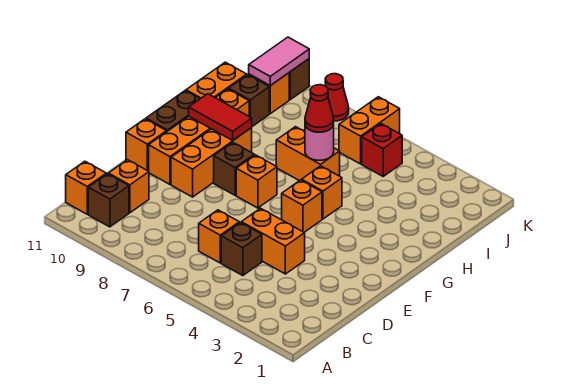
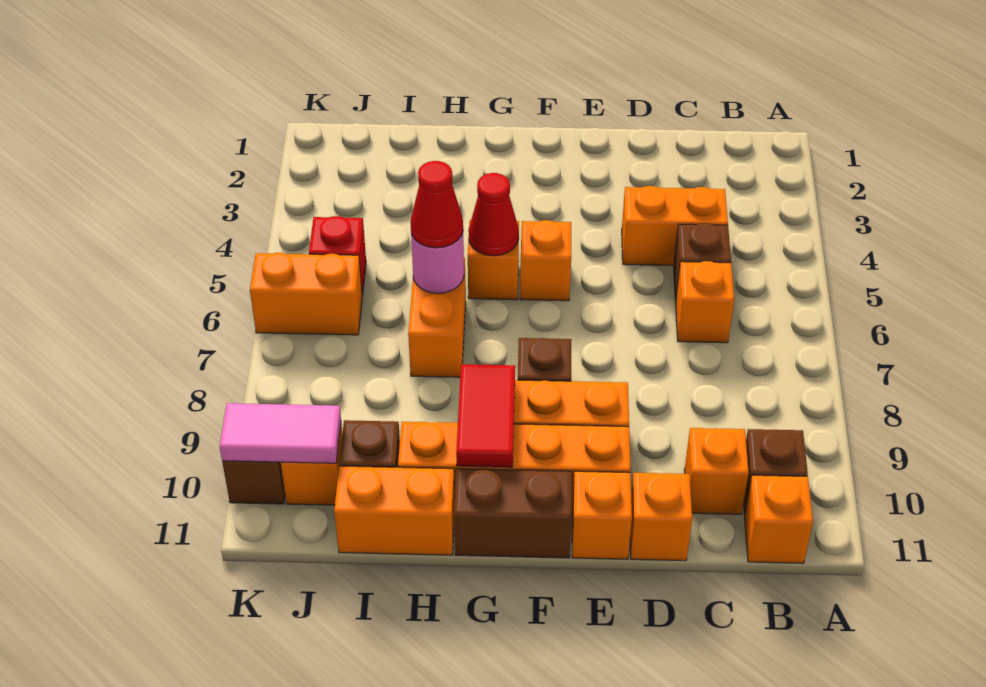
orange brick D4:D5 level 1 -> orange brick C4:D4 level 1
orange brick F7 level 1 -> orange brick D11 level 1
red cone K8 level 1 -> red cone G5 level 2

